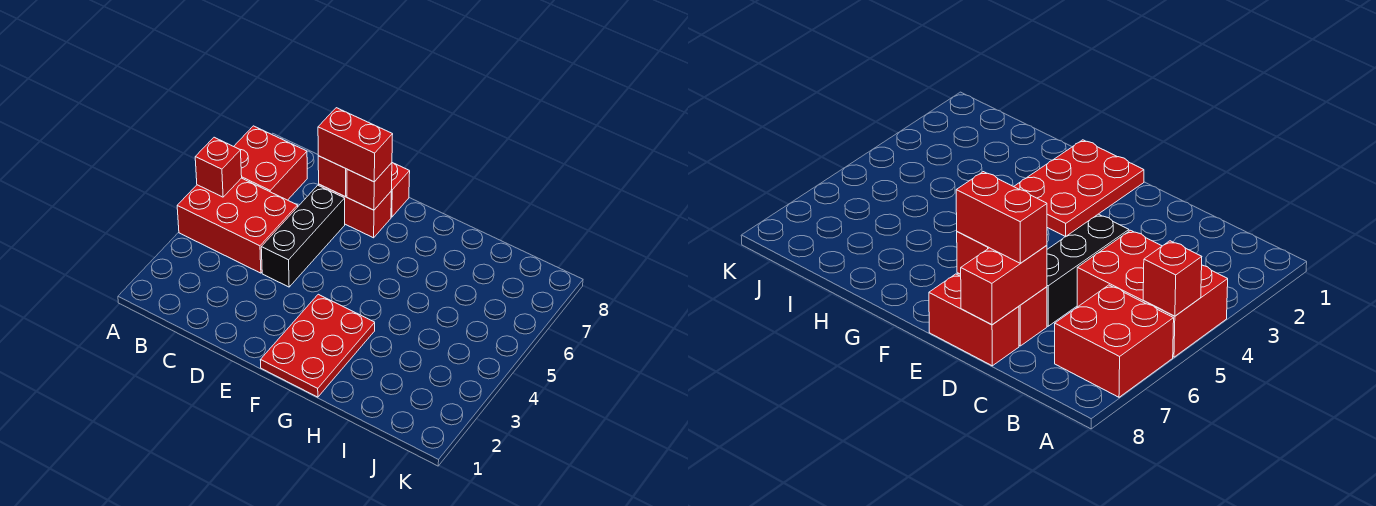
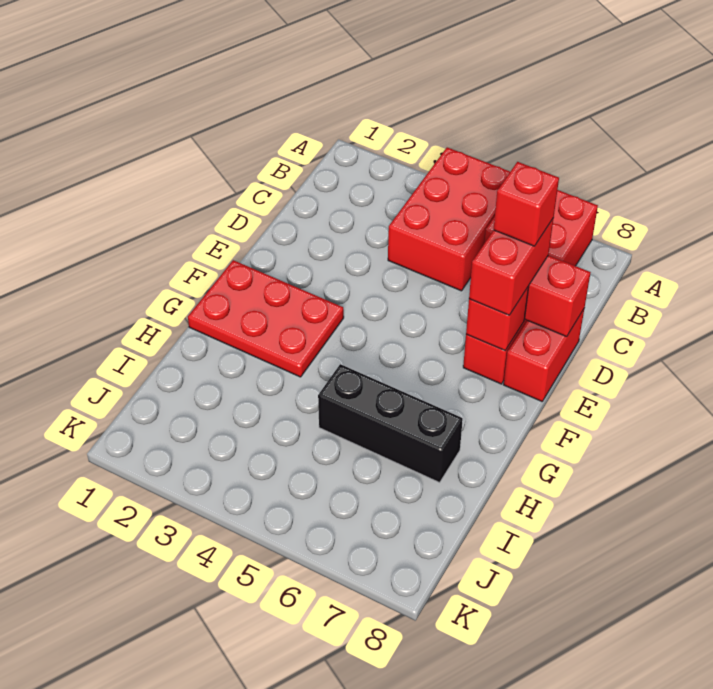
red brick A5 level 2 -> red brick D7 level 4
black brick D4:D6 level 1 -> black brick H5:H7 level 1

